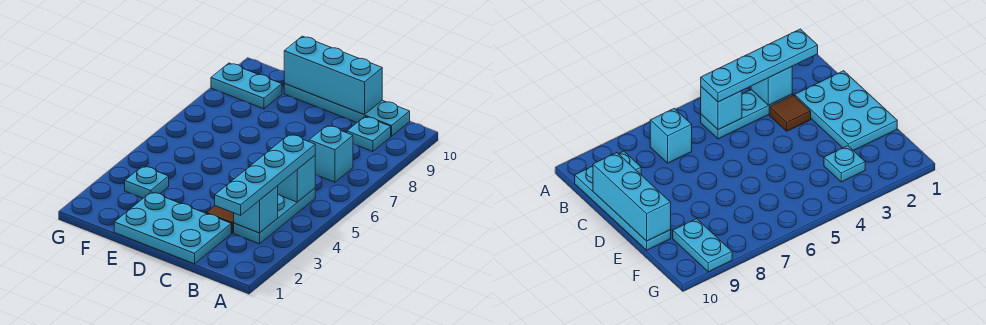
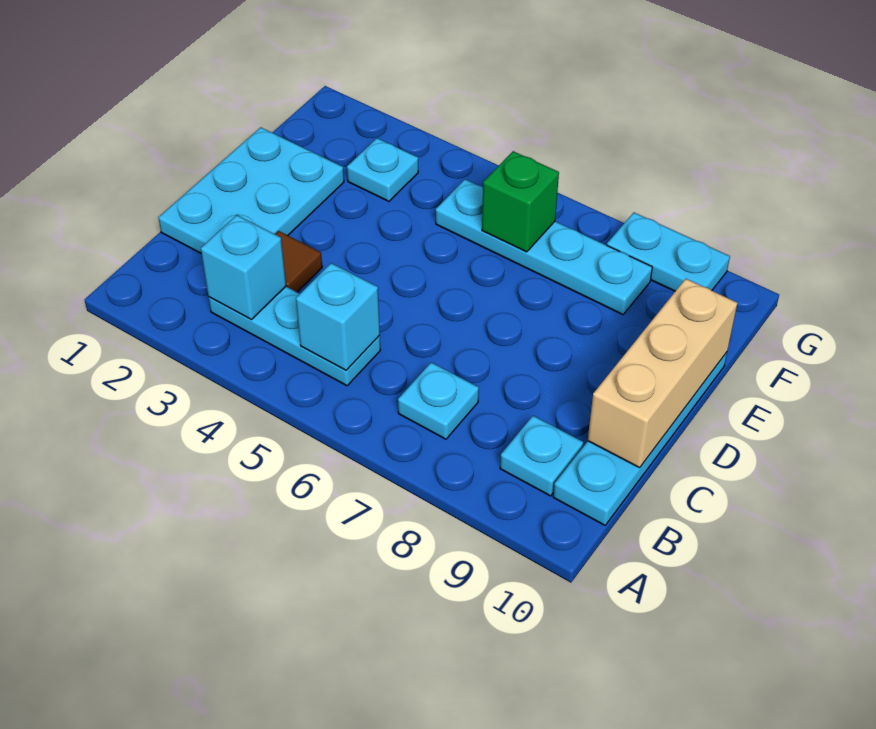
cyan plate B2:B5 level 3 -> cyan plate F5:F8 level 1
cyan brick B7 level 1 -> cyan plate B7 level 1
cyan brick C10:E10 level 2 -> tan brick C10:E10 level 2
none -> green brick F6 level 2
cyan plate F9:G9 level 1 -> cyan plate G8:G9 level 1

